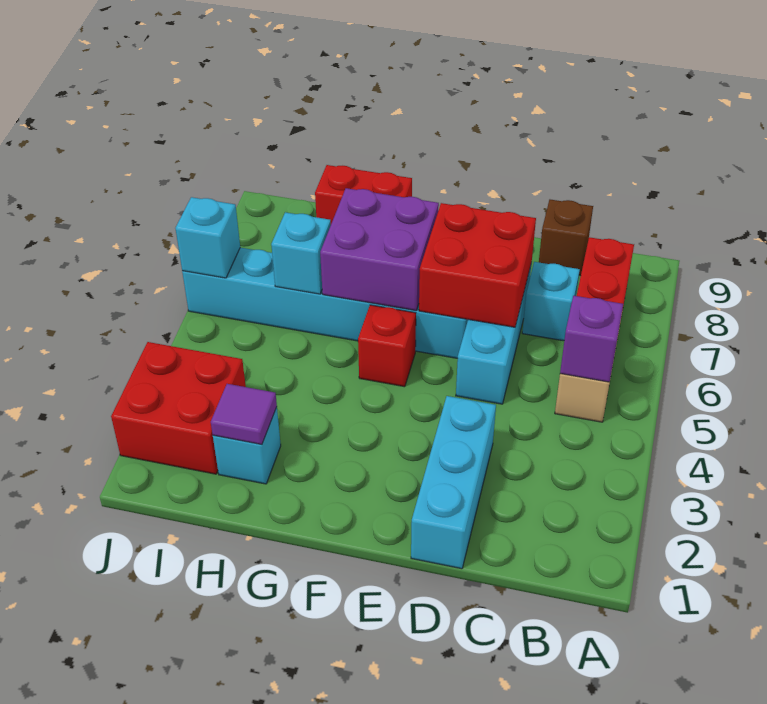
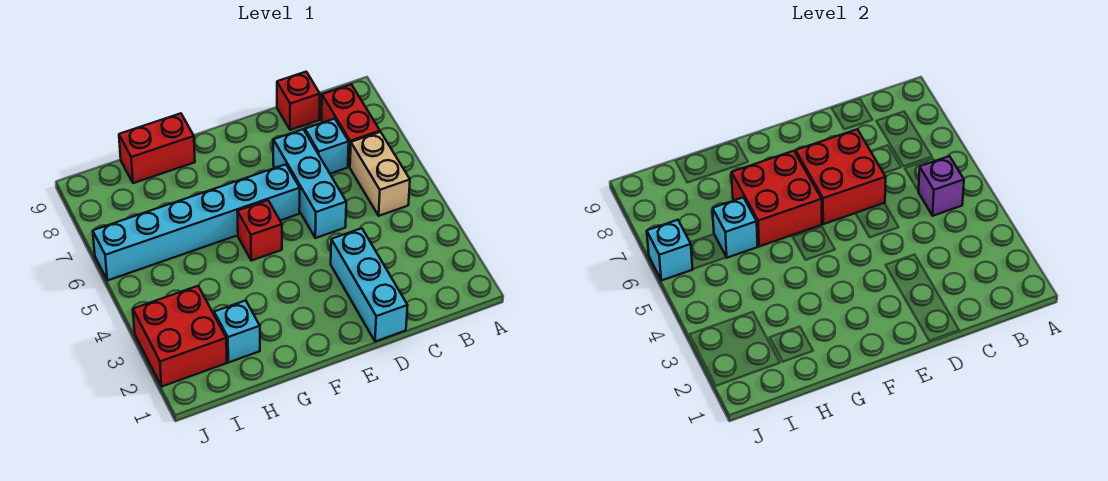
brown brick C9 level 1 -> red brick C9 level 1
purple brick F6:G7 level 2 -> red brick F6:G7 level 2
purple tile H2 level 2 -> none

